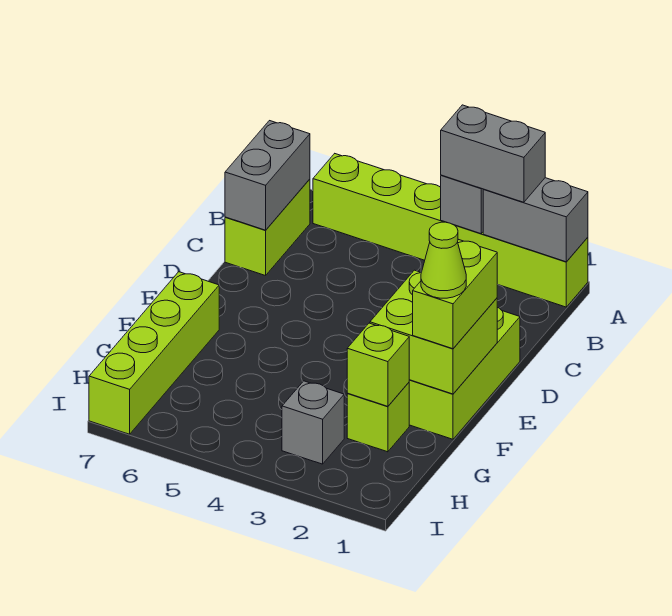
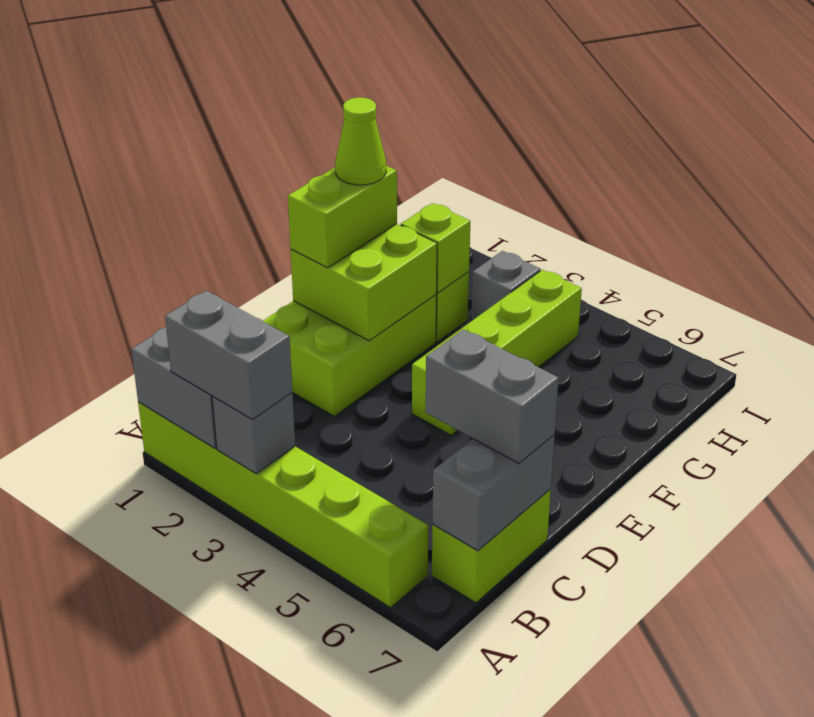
none -> grey brick C6:C7 level 3
lime brick F7:I7 level 1 -> lime brick E4:H4 level 1

